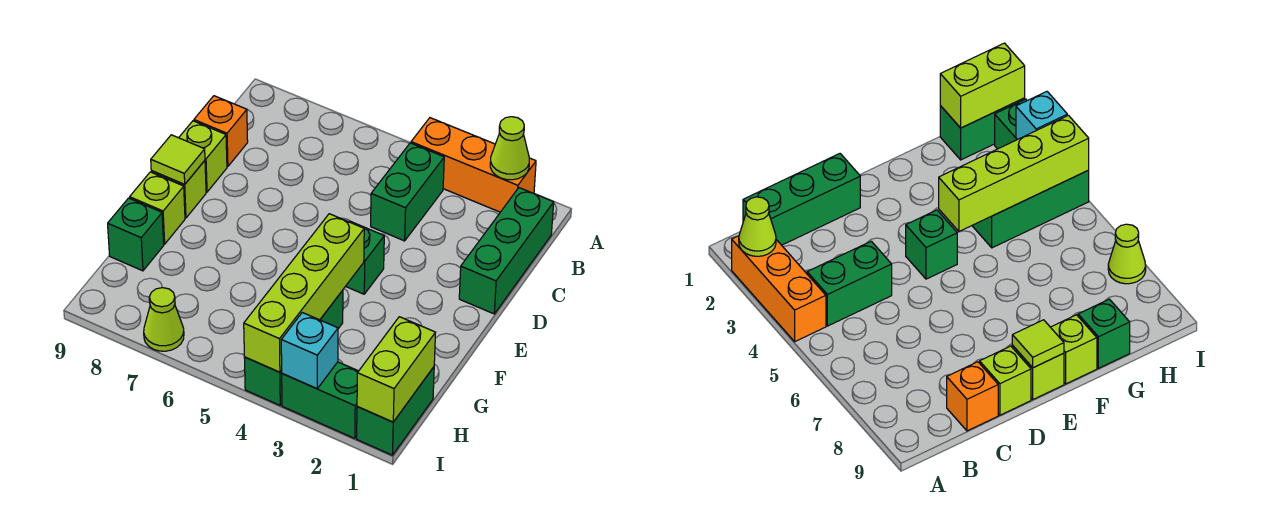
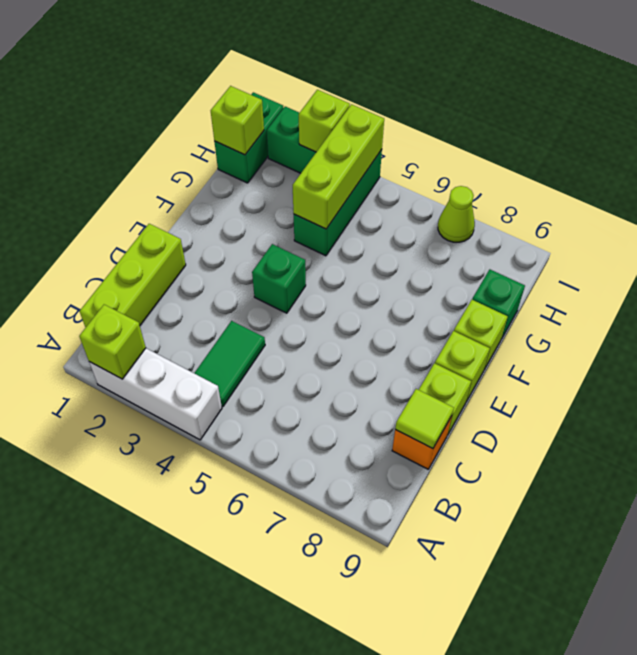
orange brick A2:A4 level 1 -> white brick A2:A4 level 1
lime cone A2 level 2 -> lime brick A2 level 2
green brick B1:D1 level 1 -> lime brick B1:D1 level 1
green brick B4:C4 level 1 -> green tile B4:C4 level 1
lime tile E9 level 2 -> lime tile C9 level 2
lime brick F4:I4 level 2 -> lime brick G4:I4 level 2
lime brick H1:I1 level 2 -> lime brick H1 level 2
cyan brick I3 level 2 -> lime brick I3 level 2

